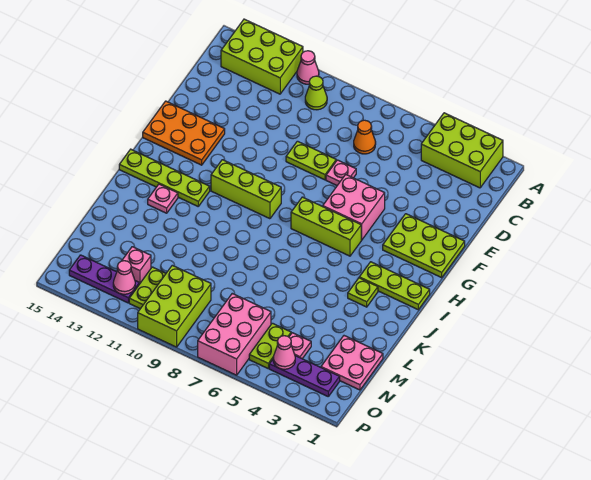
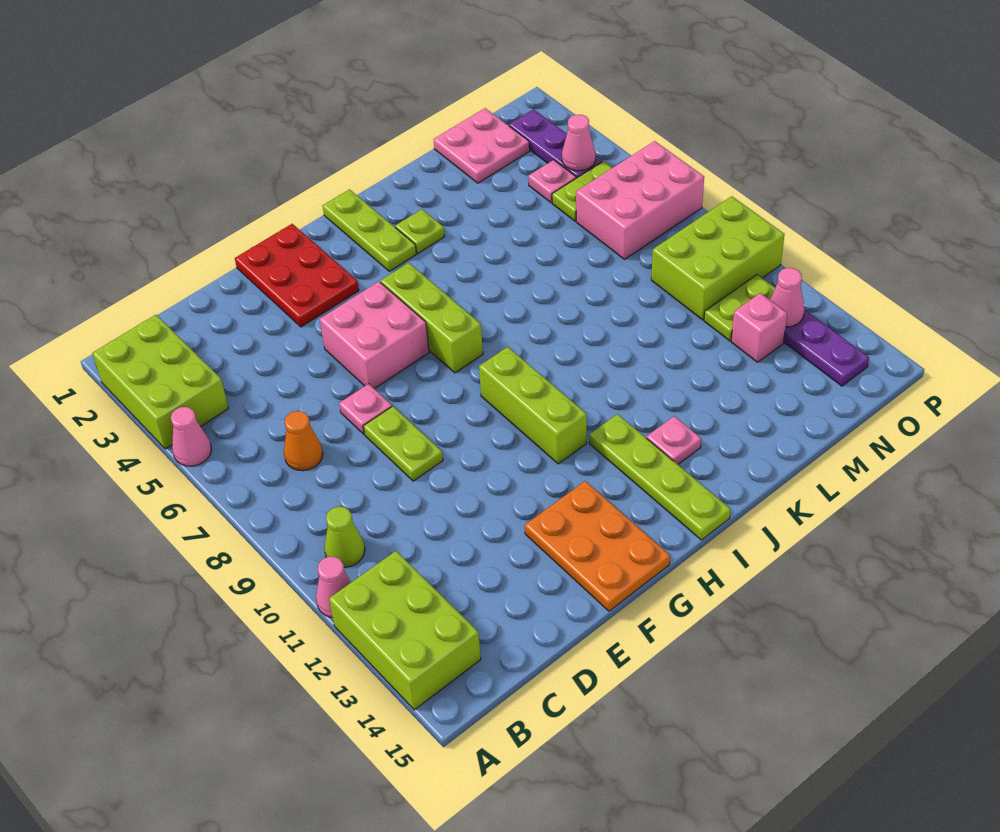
none -> pink cone A5 level 1
lime plate F1:G3 level 1 -> red plate F1:G3 level 1

